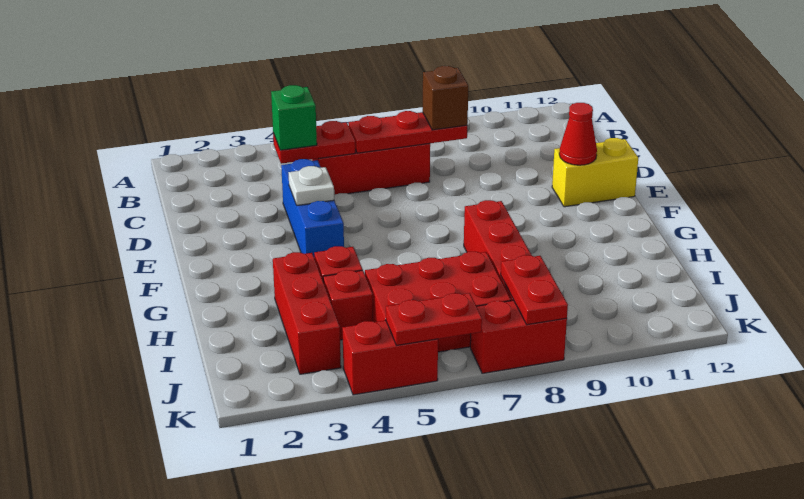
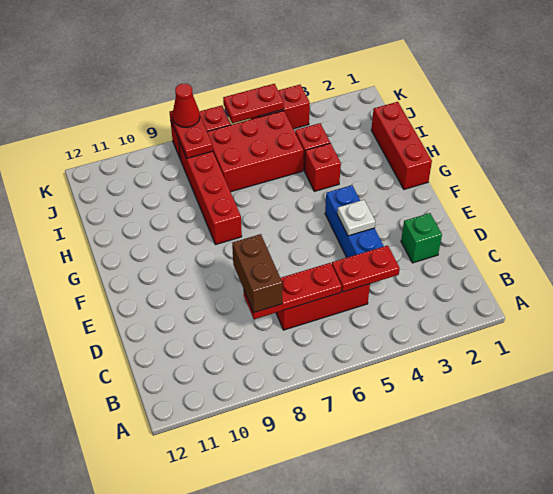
green brick C4 level 3 -> green brick D2 level 1
brown brick C8 level 3 -> brown brick C8:D8 level 3
yellow brick E11:E12 level 1 -> none
red cone E11 level 2 -> red cone K8 level 3
red brick H3:J3 level 1 -> red brick G1:I1 level 1

